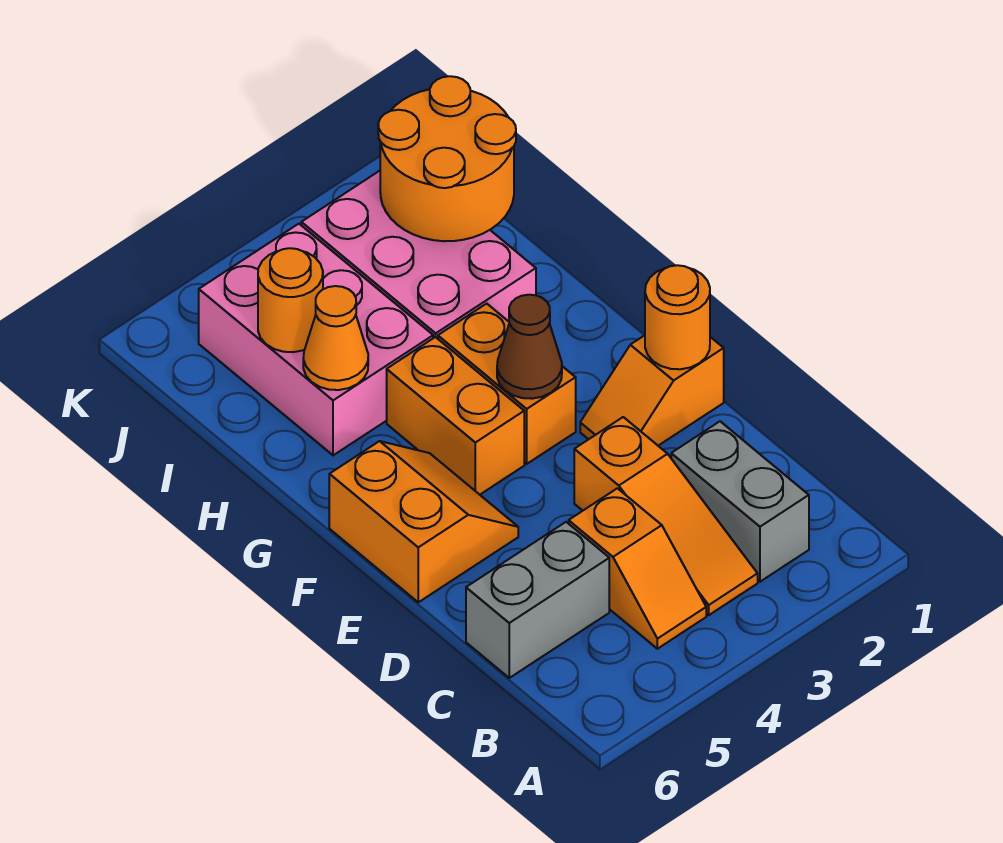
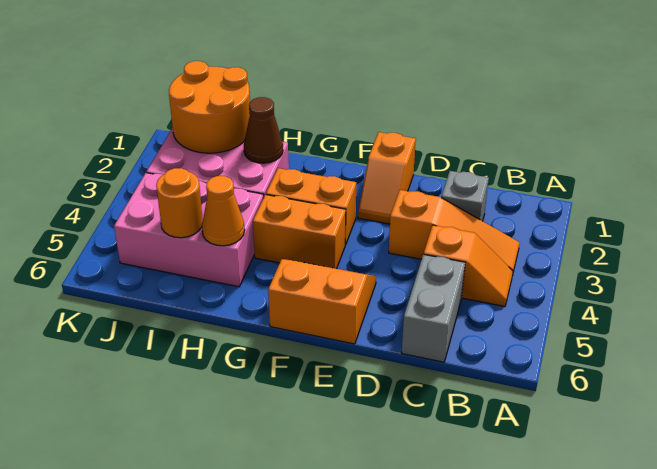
grey brick B2:C2 level 1 -> grey brick C2 level 1
orange round brick E1 level 2 -> none
brown cone F3 level 2 -> brown cone H2 level 2

